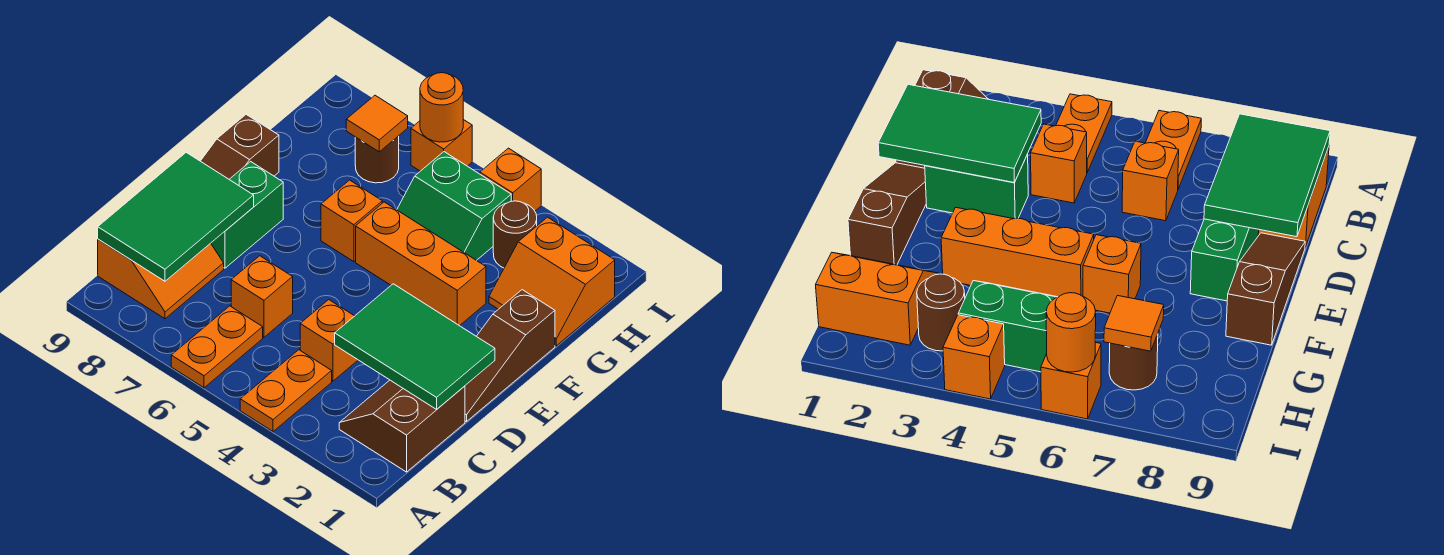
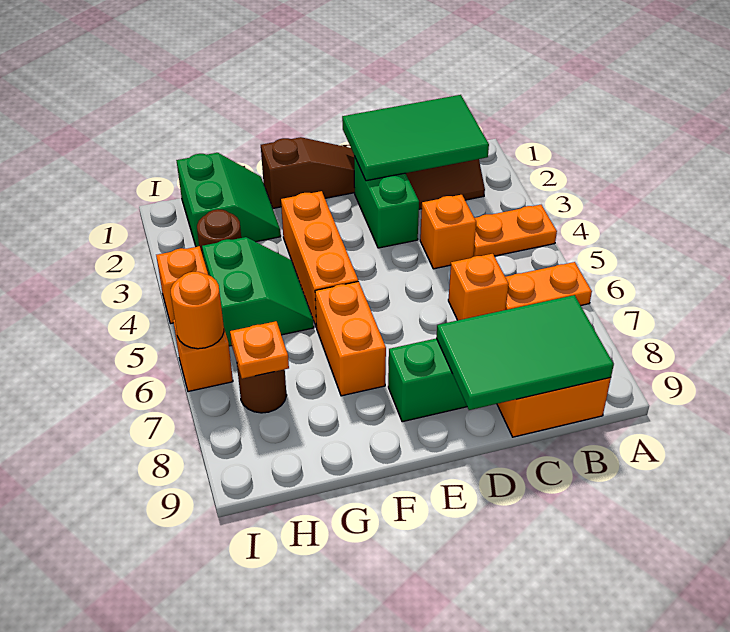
green tile C1:D3 level 2 -> green tile B1:D2 level 2
brown slope D9:F9 level 1 top F -> none
orange brick F6 level 1 -> orange brick F6:F7 level 1
orange slope G1:H2 level 1 top H -> green slope G1:H2 level 1 top H
orange tile H7 level 2 -> orange plate H7 level 2

